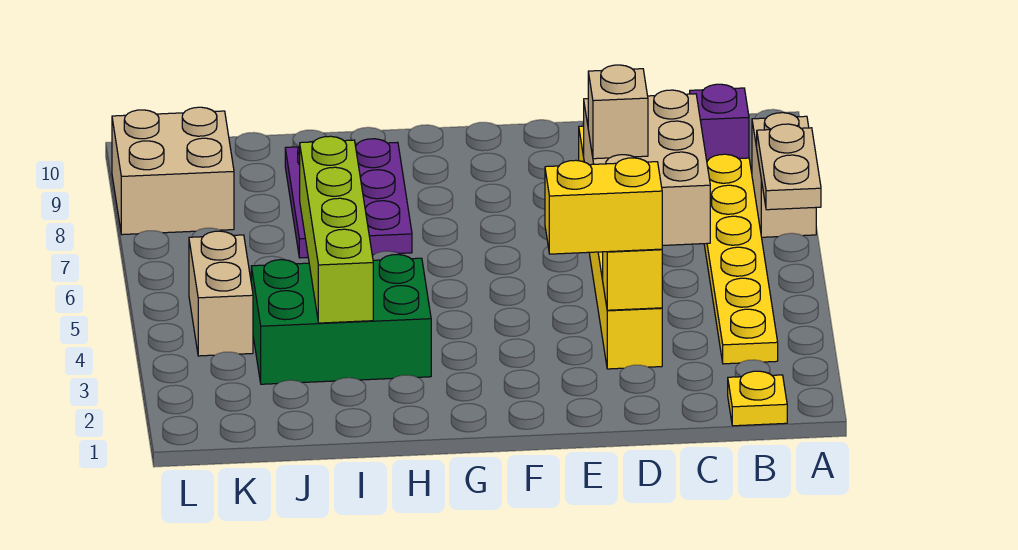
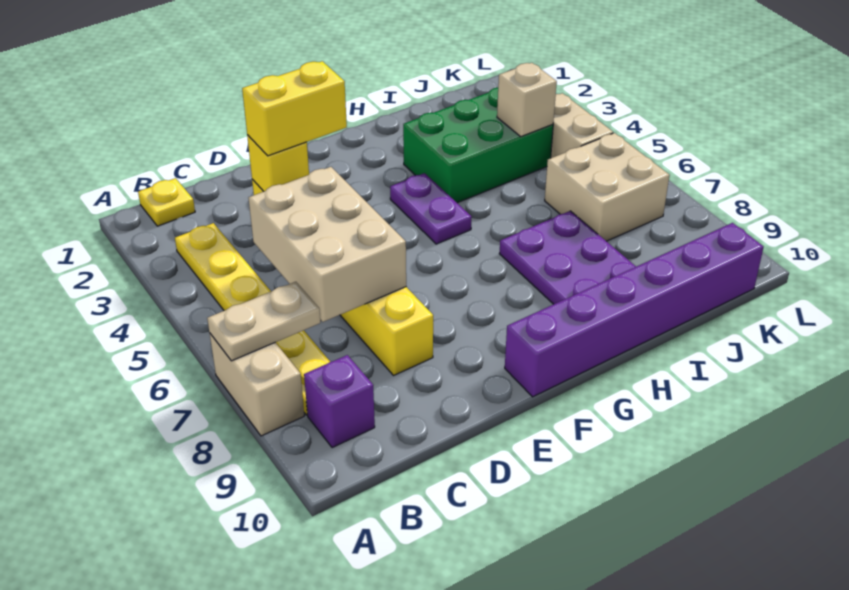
tan plate A6:A7 level 2 -> tan plate A7:B7 level 2
tan brick D6 level 3 -> tan brick J4 level 2
none -> purple brick F10:K10 level 1
none -> purple plate G4:G5 level 1
lime brick I3:I6 level 2 -> none
tan brick K8:L9 level 1 -> tan brick J6:K7 level 1

